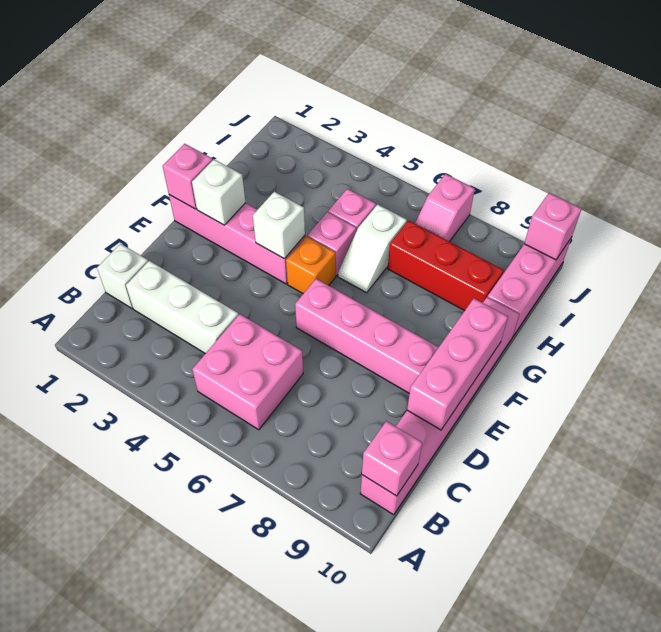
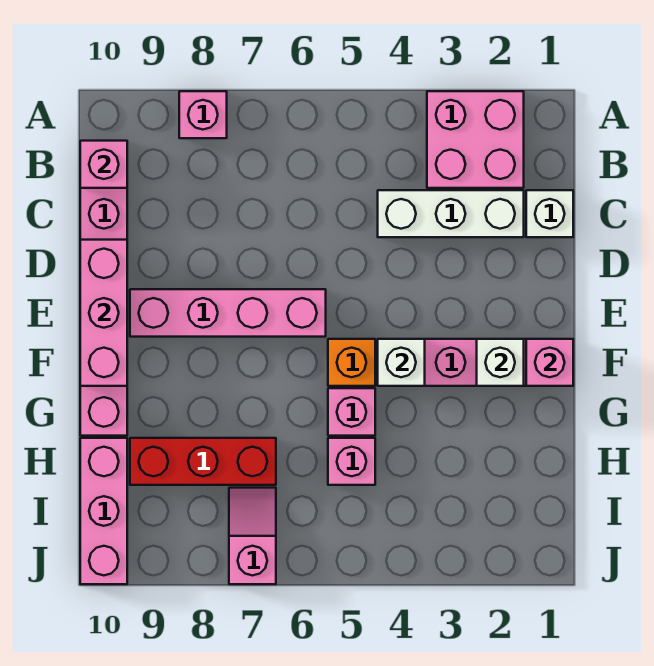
pink brick B5:C6 level 1 -> pink brick A2:B3 level 1
white slope G6:H6 level 1 top H -> none
pink brick J10 level 2 -> pink brick A8 level 1

